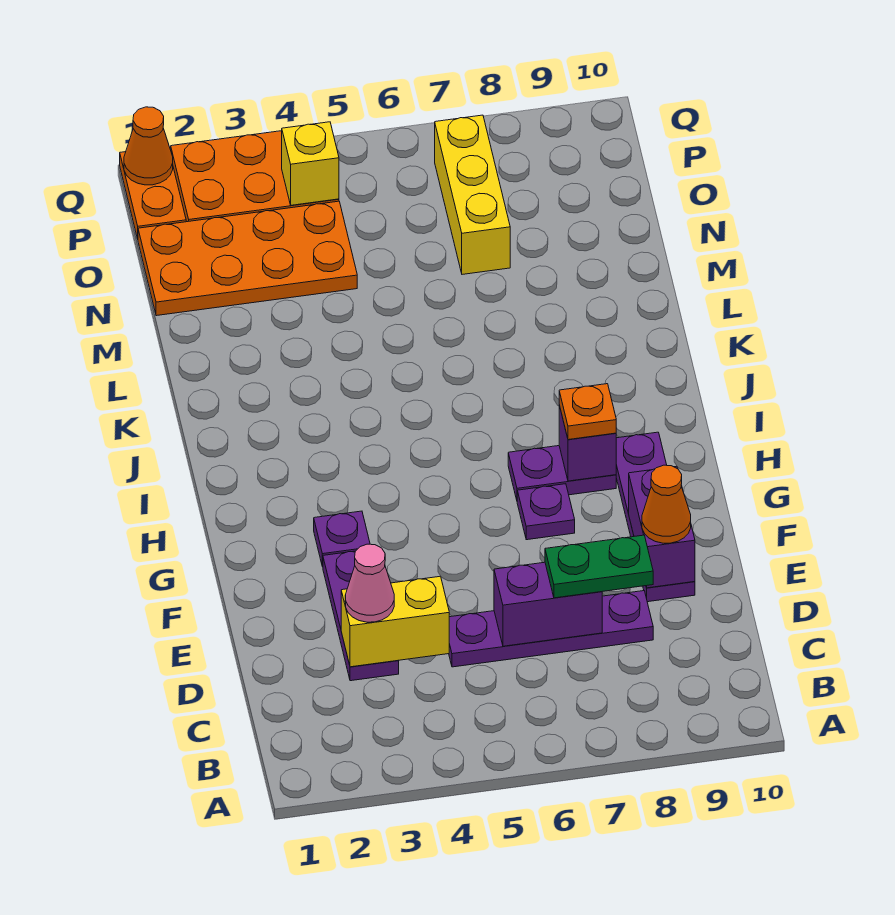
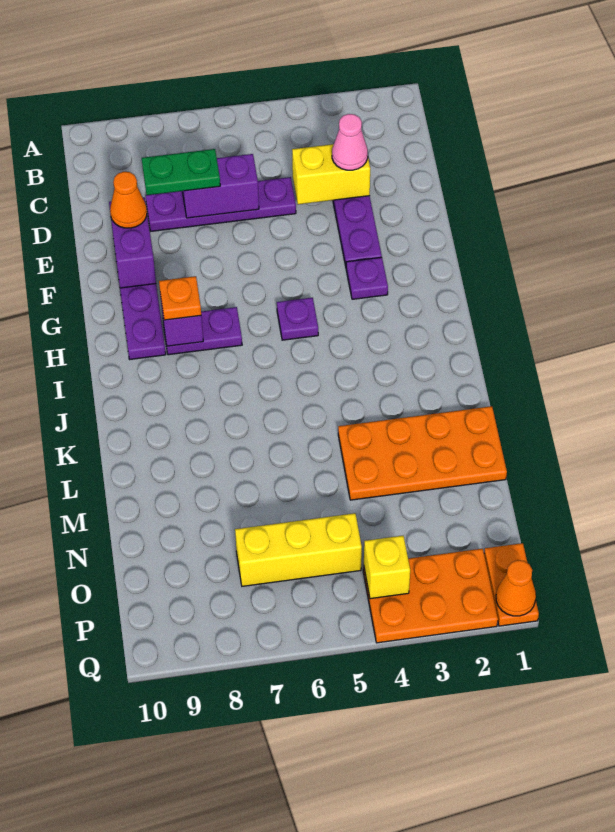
purple plate G7 level 1 -> purple plate H5 level 1
orange plate N1:O4 level 1 -> orange plate L1:M4 level 1
yellow brick N7:P7 level 1 -> yellow brick O5:O7 level 1

